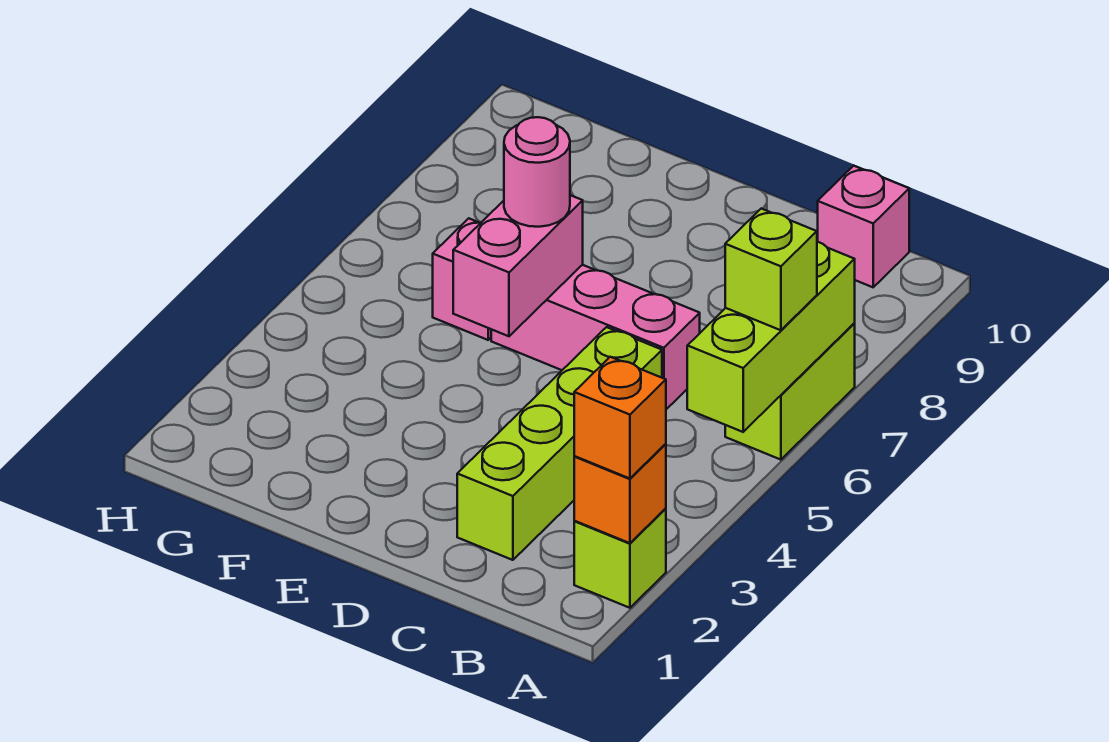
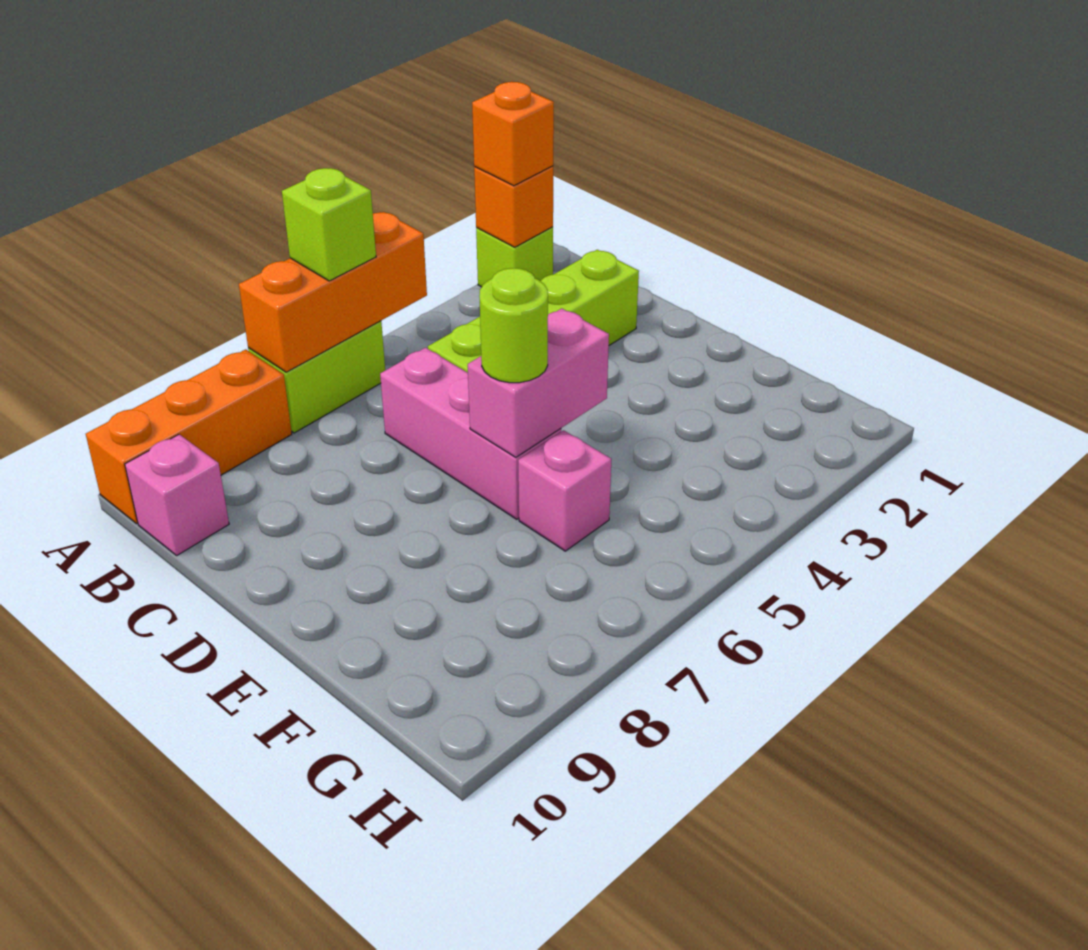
lime brick A5:A7 level 2 -> orange brick A5:A7 level 2
none -> orange brick A8:A10 level 1
pink round brick E6 level 3 -> lime round brick E6 level 3

